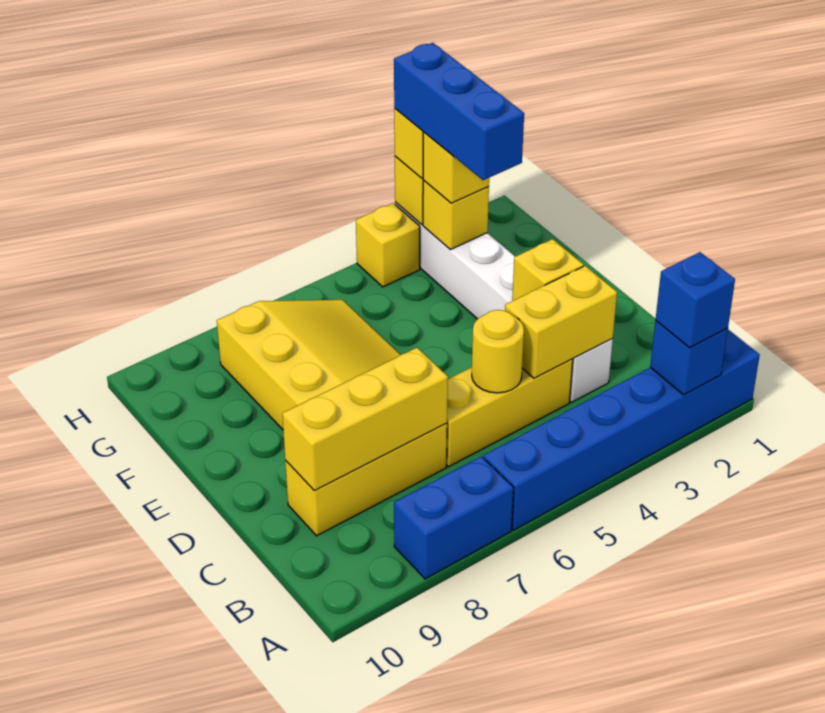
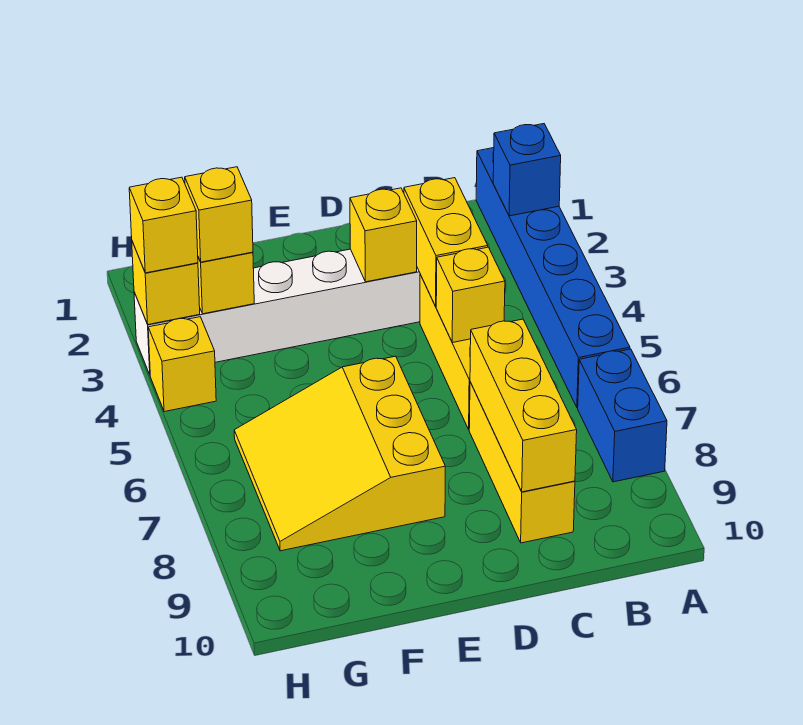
blue brick A2 level 3 -> none
yellow round brick C5 level 2 -> yellow brick C5 level 2
yellow slope E6:G8 level 1 top 8 -> yellow slope E6:G8 level 1 top E
blue brick F3:H3 level 4 -> none

